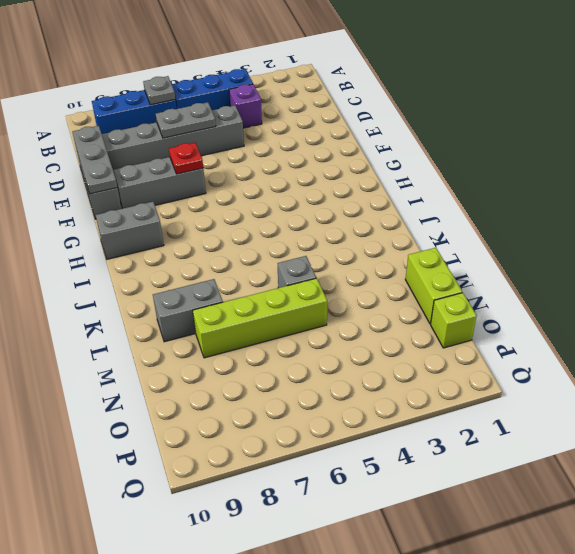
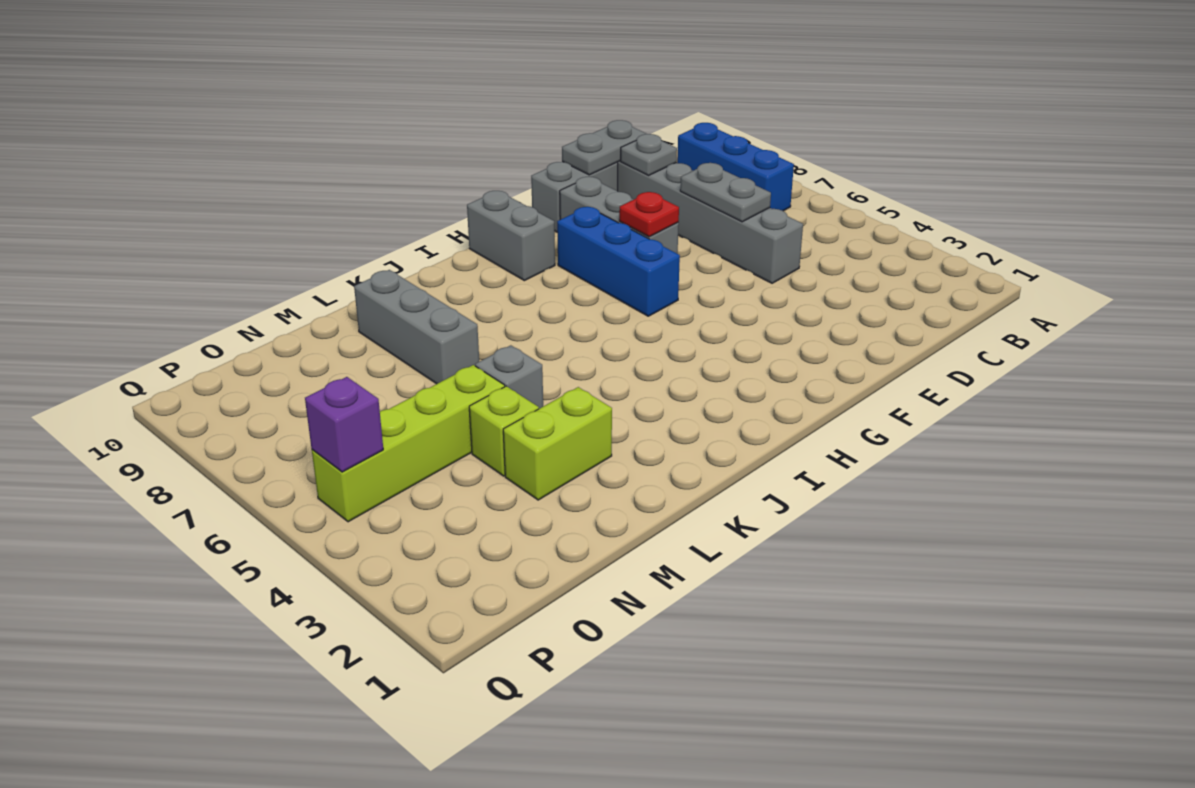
blue brick B4:B6 level 1 -> blue brick G6:G8 level 1
grey plate B7 level 2 -> grey plate D9 level 2
purple brick C4 level 1 -> purple brick P5 level 2
grey plate D10:F10 level 2 -> grey plate D10:E10 level 2
grey brick L8:L9 level 1 -> grey brick L7:L9 level 1
lime brick M1:N1 level 1 -> lime brick L3:M3 level 1
lime brick M5:M8 level 1 -> lime brick M5:P5 level 1
lime brick O1 level 1 -> lime brick M4 level 1

